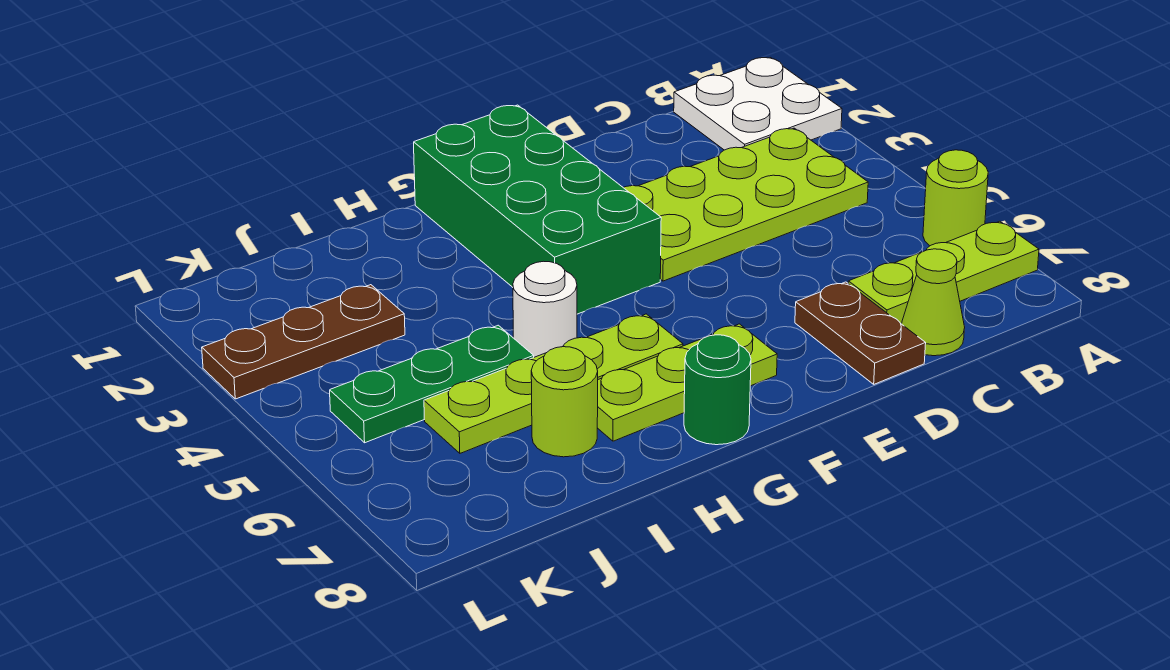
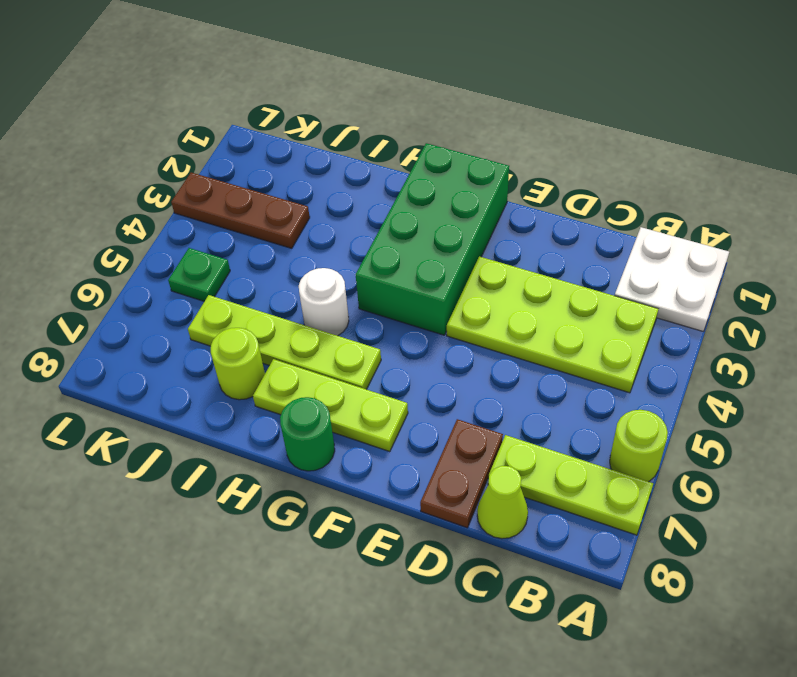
green plate I5:K5 level 1 -> green plate K5 level 1

